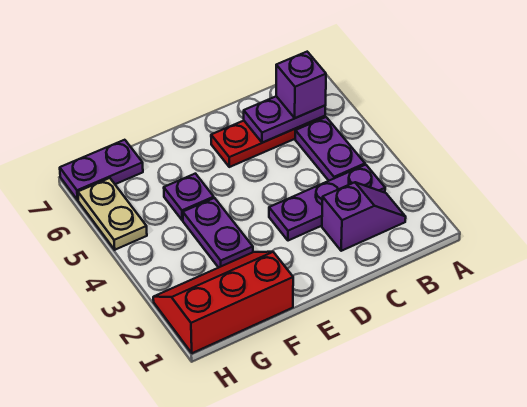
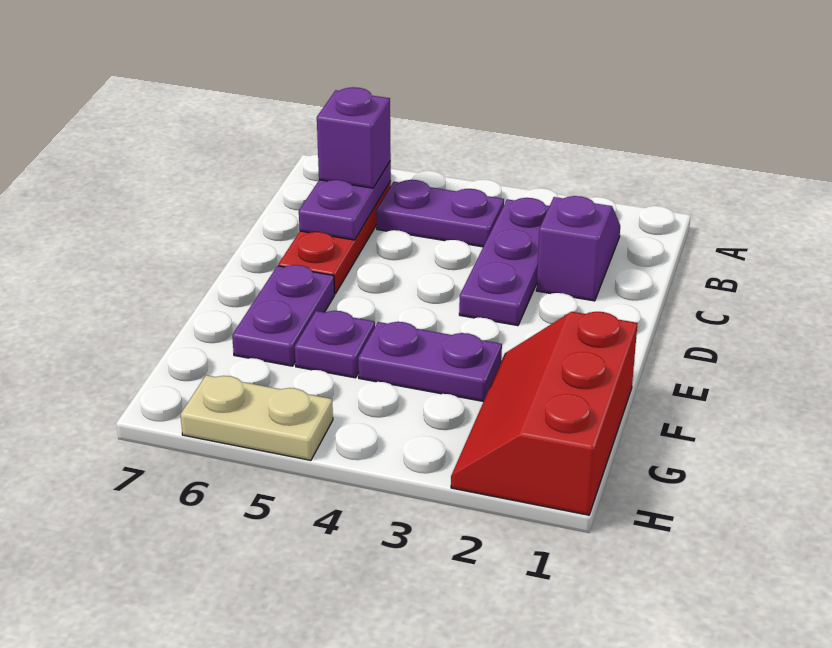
purple plate G7:H7 level 1 -> purple plate E6:F6 level 1

